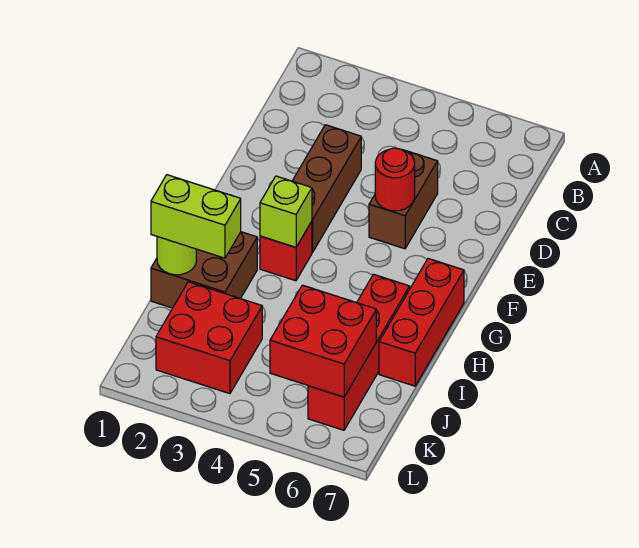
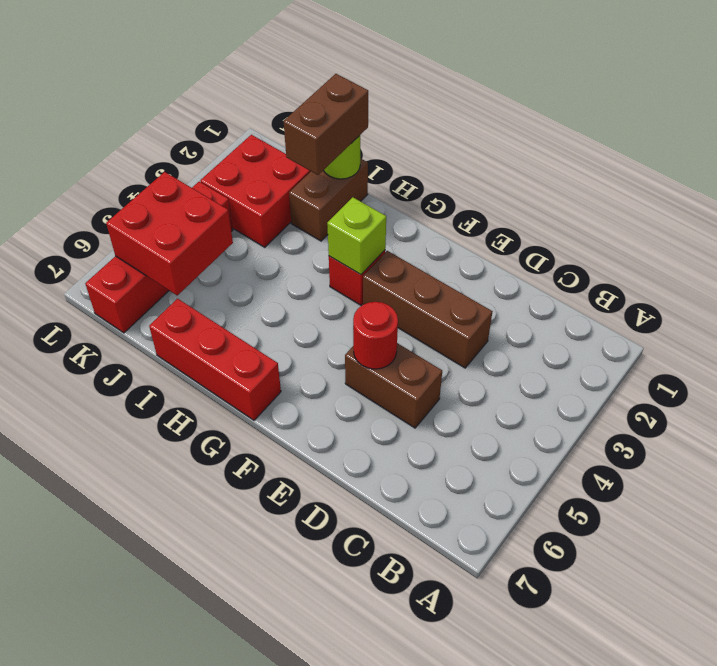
brown brick H1:I2 level 1 -> brown brick I1:I2 level 1
red brick H6:K6 level 1 -> red brick K4:K7 level 1
lime brick I1:I2 level 3 -> brown brick I1:I2 level 3

